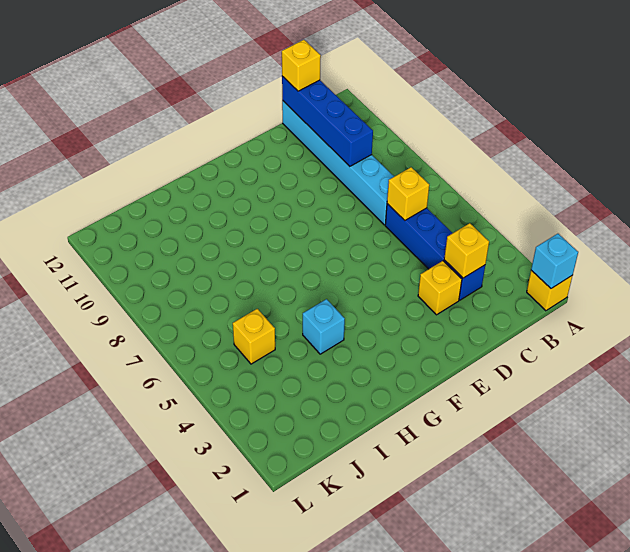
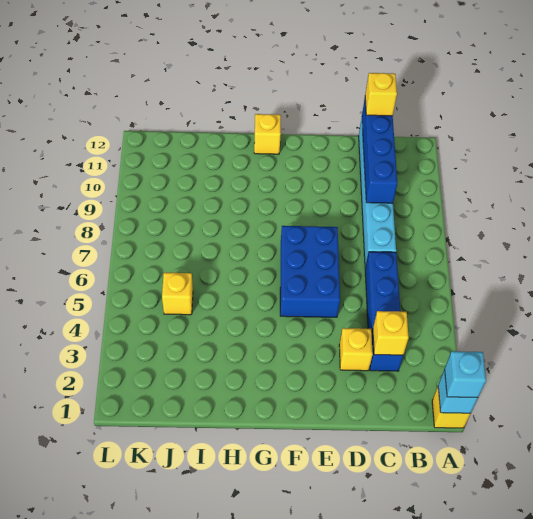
yellow brick C6 level 2 -> yellow brick G12 level 1
none -> blue brick E5:F7 level 1
cyan brick H4 level 1 -> cyan brick A1 level 3

